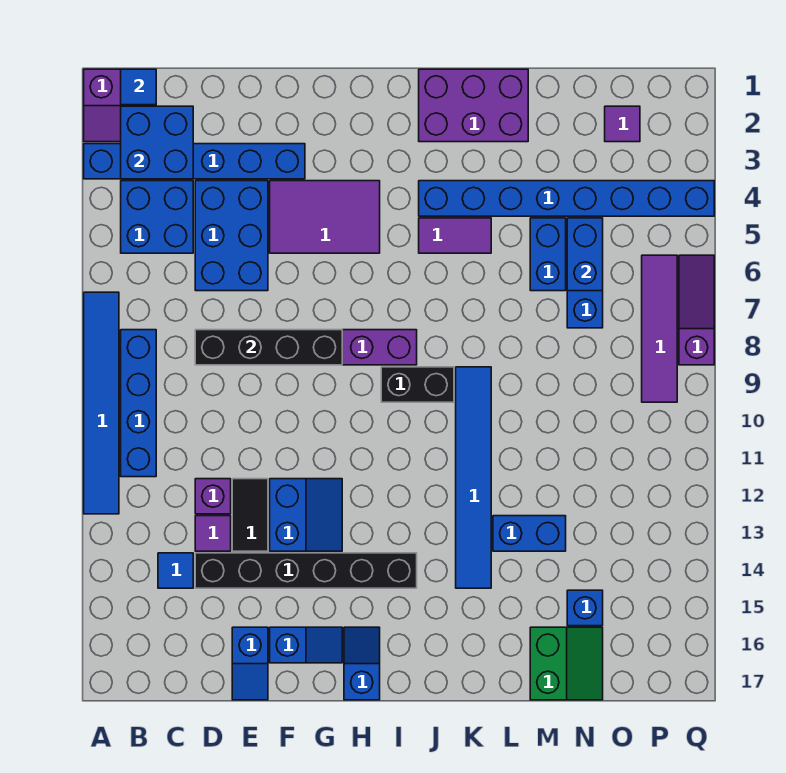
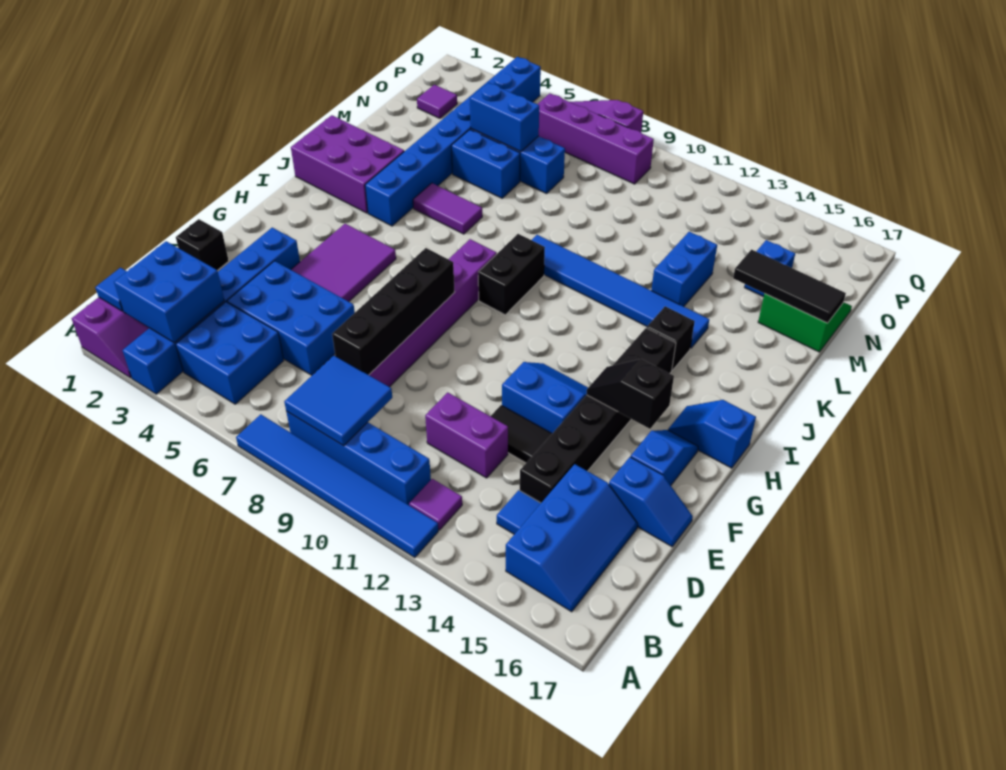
none -> blue tile B8:C9 level 2
none -> blue slope B15:D16 level 1 top 15
purple brick D12 level 1 -> purple brick D11:D12 level 1
purple tile D13 level 1 -> purple tile B12 level 1
none -> black brick E1 level 1
none -> black slope G14:G15 level 2 top 15
purple brick J1:L2 level 1 -> purple brick J1:K3 level 1
purple tile J5:K5 level 1 -> purple tile K5:K6 level 1
none -> black brick J14 level 1
none -> black tile M15:M17 level 2
purple tile P6:P9 level 1 -> purple brick P6:P9 level 1

